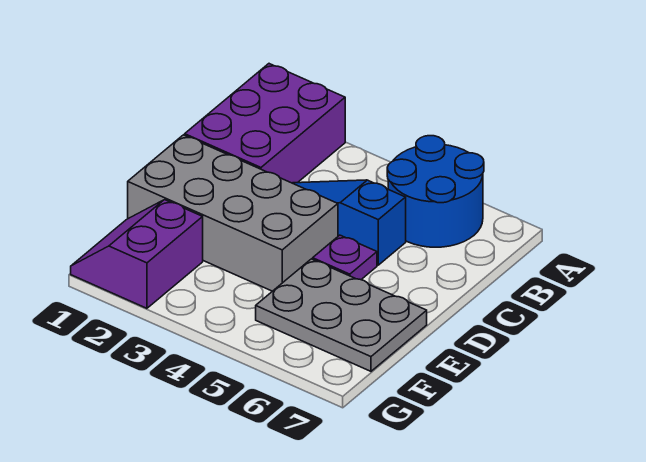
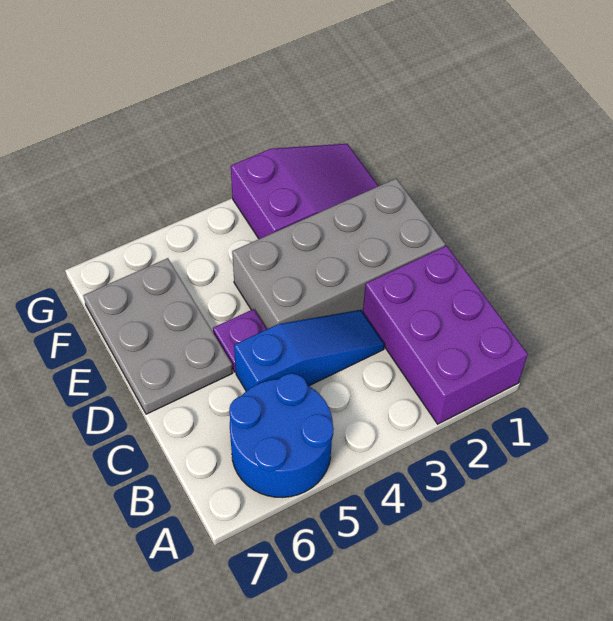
grey plate E5:F7 level 1 -> grey plate D6:F7 level 1
purple slope F1:G2 level 1 top 2 -> purple slope F1:G3 level 1 top 3

